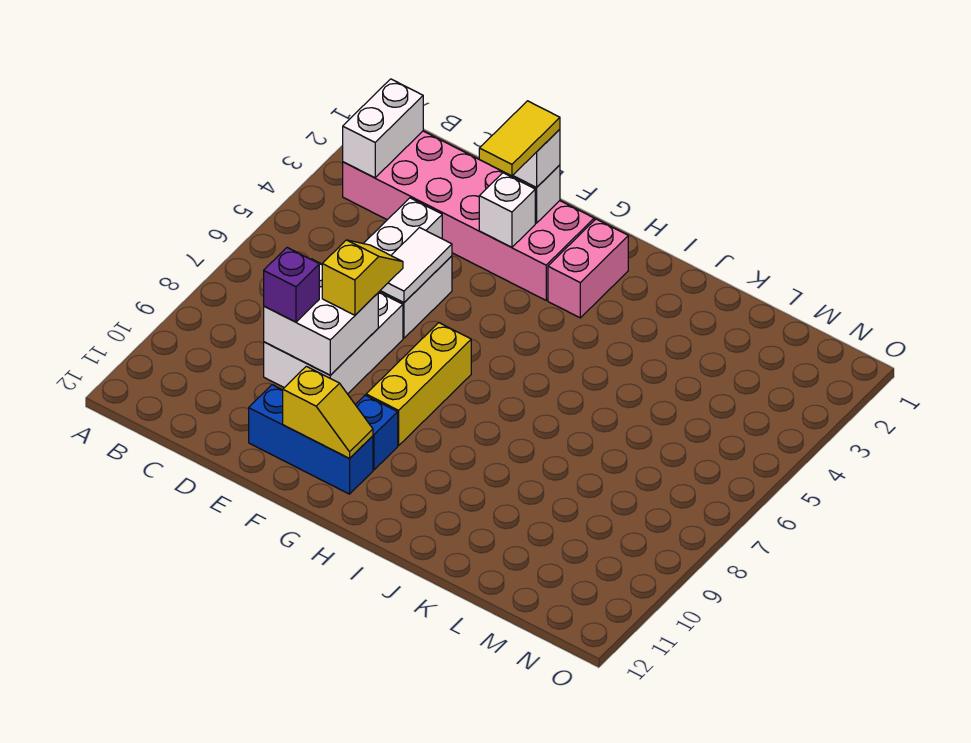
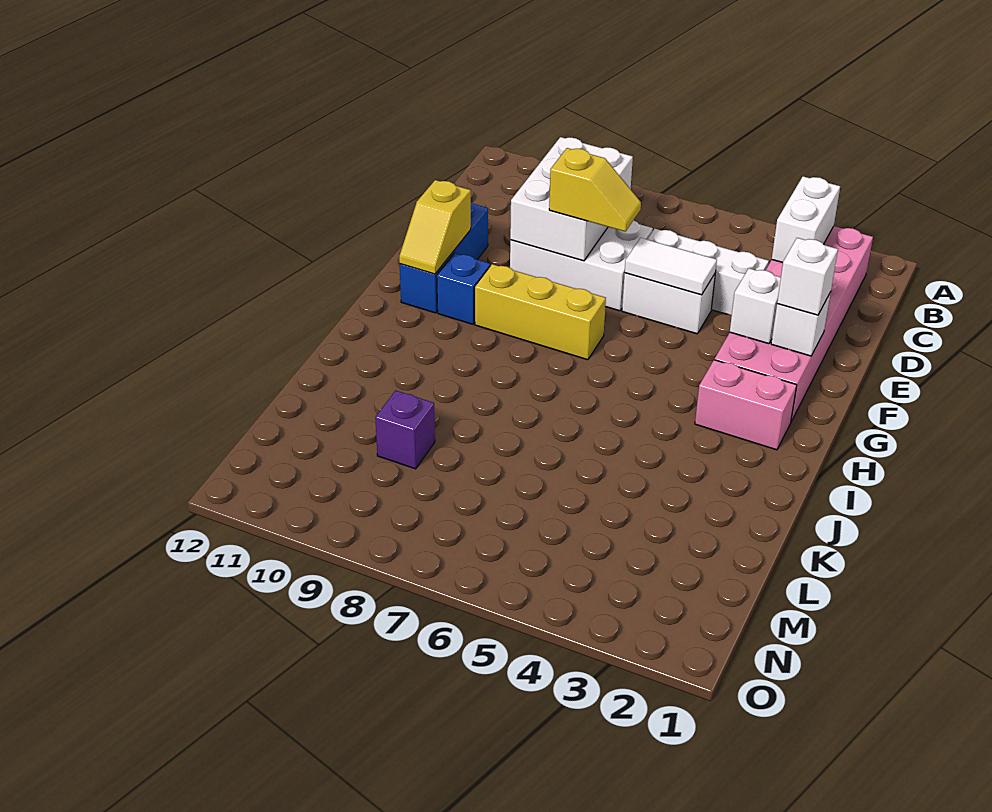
white brick B2:B3 level 2 -> white brick B3:C3 level 2
white brick D8:E9 level 2 -> white brick C8:E9 level 2
purple brick D9 level 3 -> purple brick L9 level 1
yellow tile F2:F3 level 4 -> none

